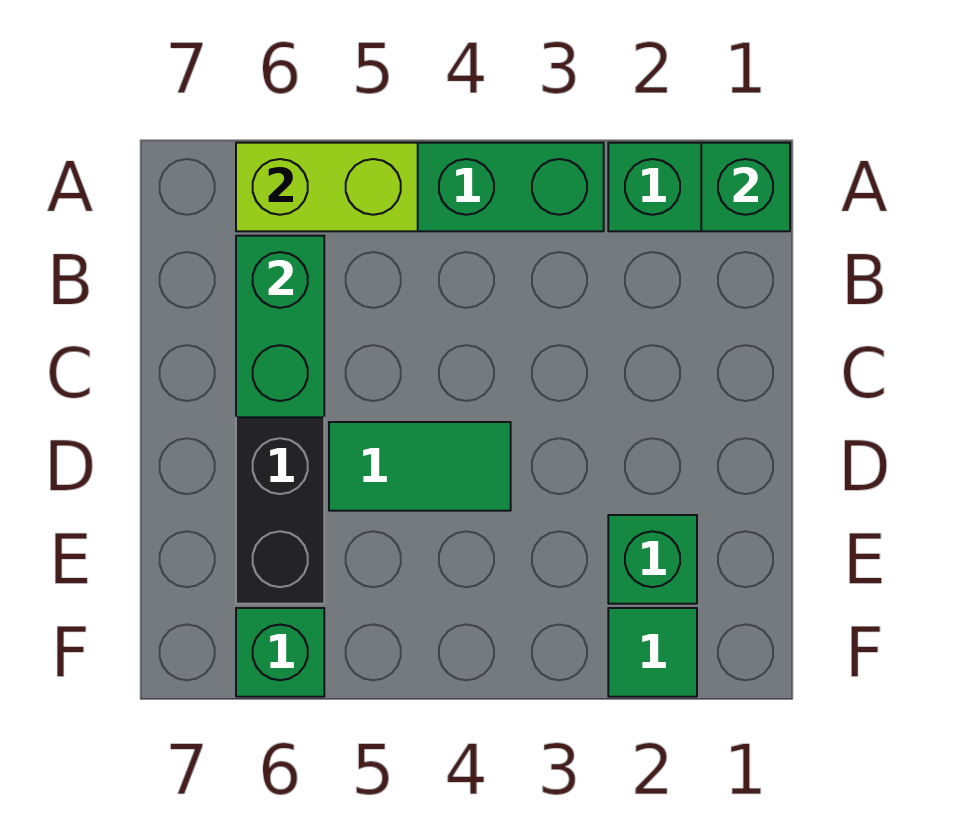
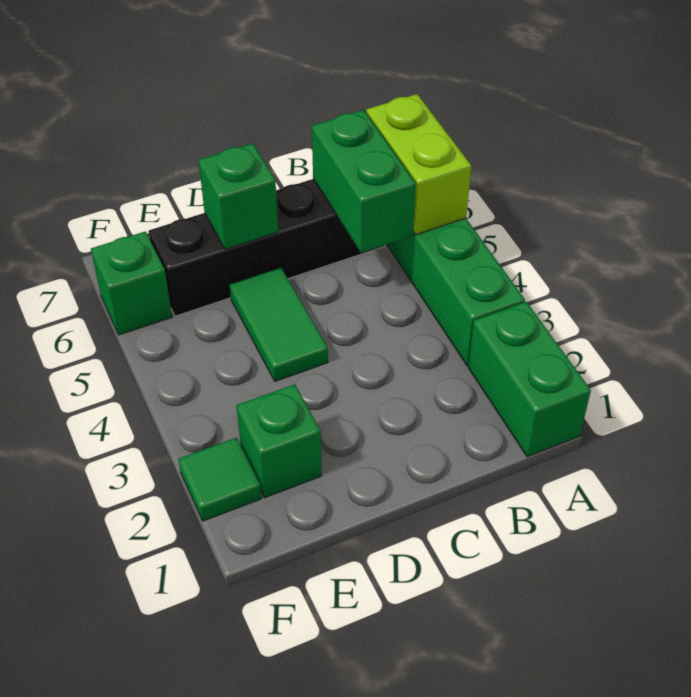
green brick A1 level 2 -> green brick D6 level 2
green brick B6:C6 level 2 -> green brick B5:B6 level 2

